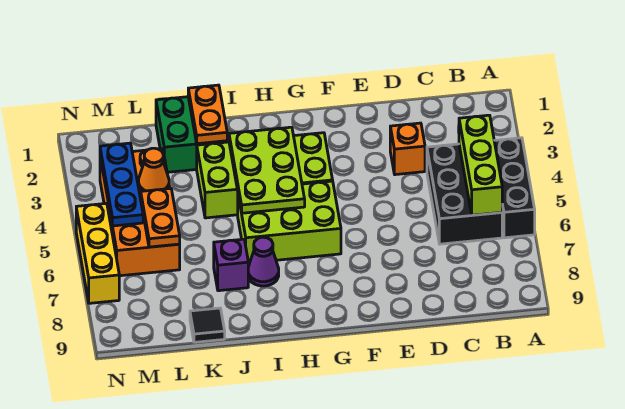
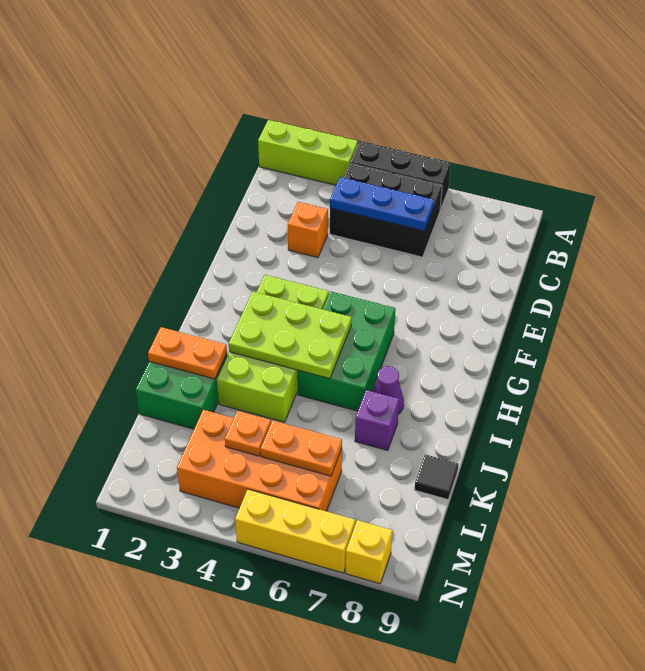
lime brick B4:B6 level 2 -> lime brick A1:A3 level 1
lime brick G5:I6 level 1 -> green brick G5:I6 level 1
orange cone L4 level 2 -> orange plate L4 level 2
blue plate M3:M5 level 2 -> blue plate C4:C6 level 2
none -> yellow brick N8 level 1

